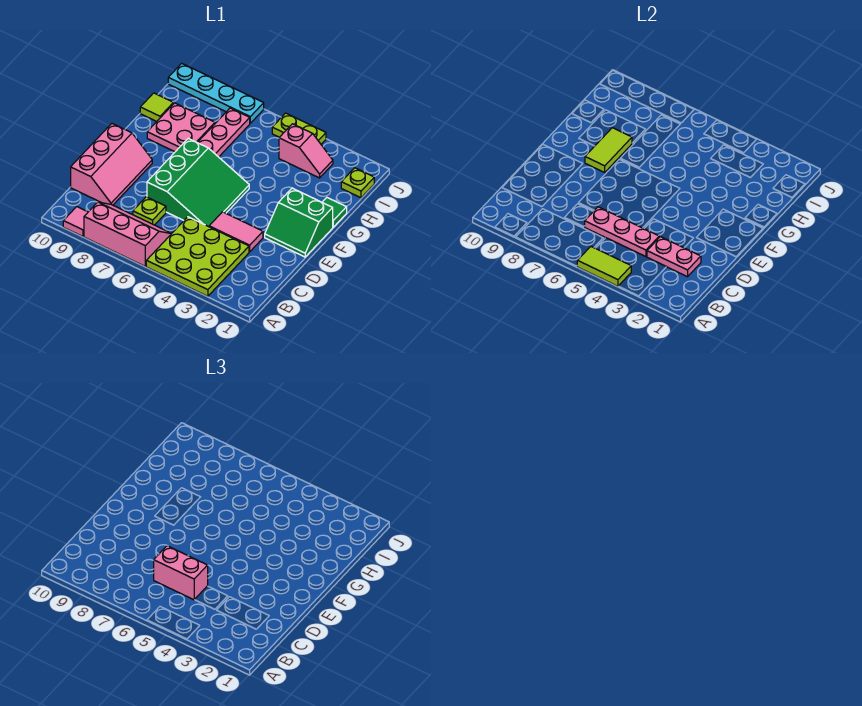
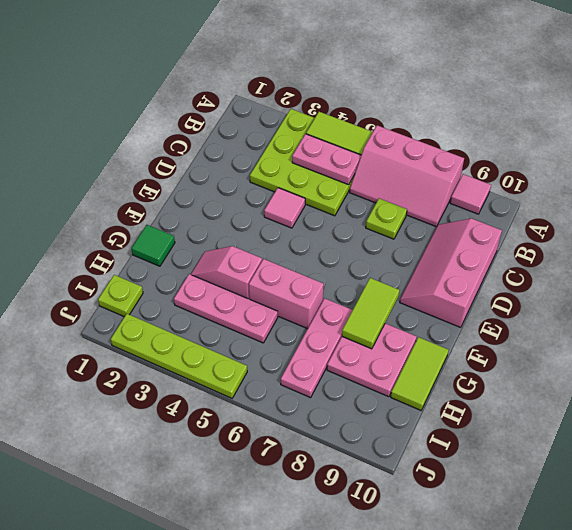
pink plate C2:C3 level 2 -> pink plate B4:B5 level 2
pink plate C4:C6 level 2 -> pink plate H3:H5 level 1
pink brick C5:C6 level 3 -> pink brick G5:G6 level 1
pink tile D3:D4 level 1 -> pink tile D4 level 1
green slope D5:F7 level 1 top 7 -> none
green slope E1:F2 level 1 top F -> none
lime tile H10 level 1 -> lime tile G10:H10 level 1
pink slope I3:I4 level 1 top 4 -> pink slope G3:G4 level 1 top 4
lime plate J4:J5 level 1 -> lime plate J2:J5 level 1
cyan plate J7:J10 level 1 -> none

